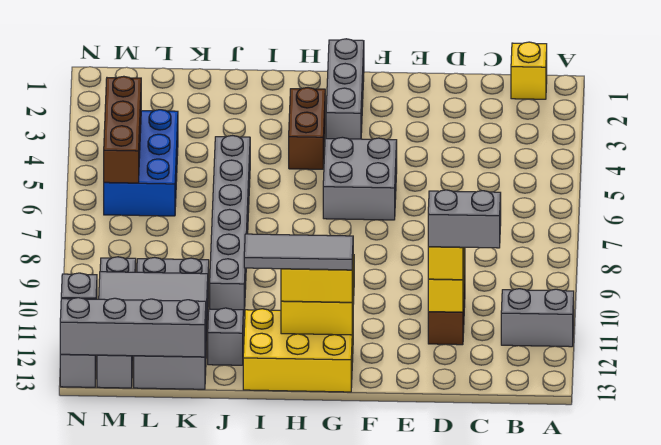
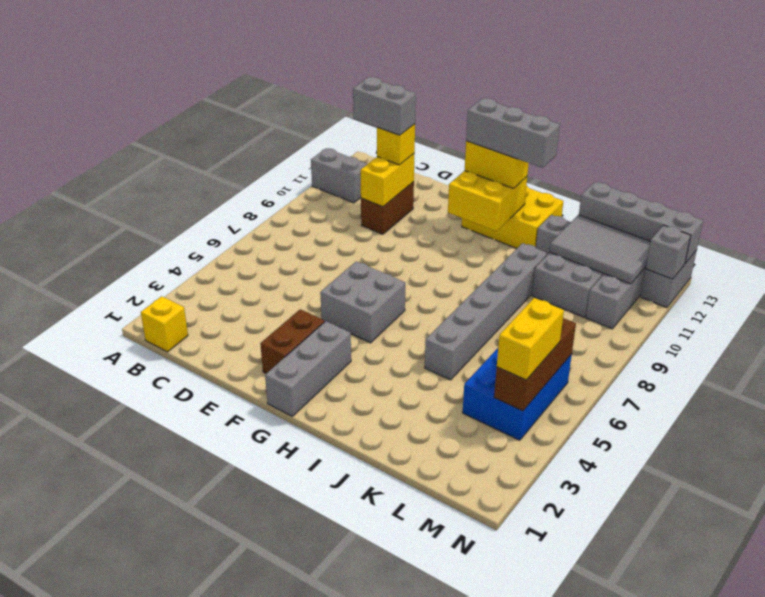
grey tile G12:I12 level 4 -> grey brick G12:I12 level 4
brown brick H3:H4 level 1 -> brown brick F2:F3 level 1
none -> yellow brick M4:M5 level 3

